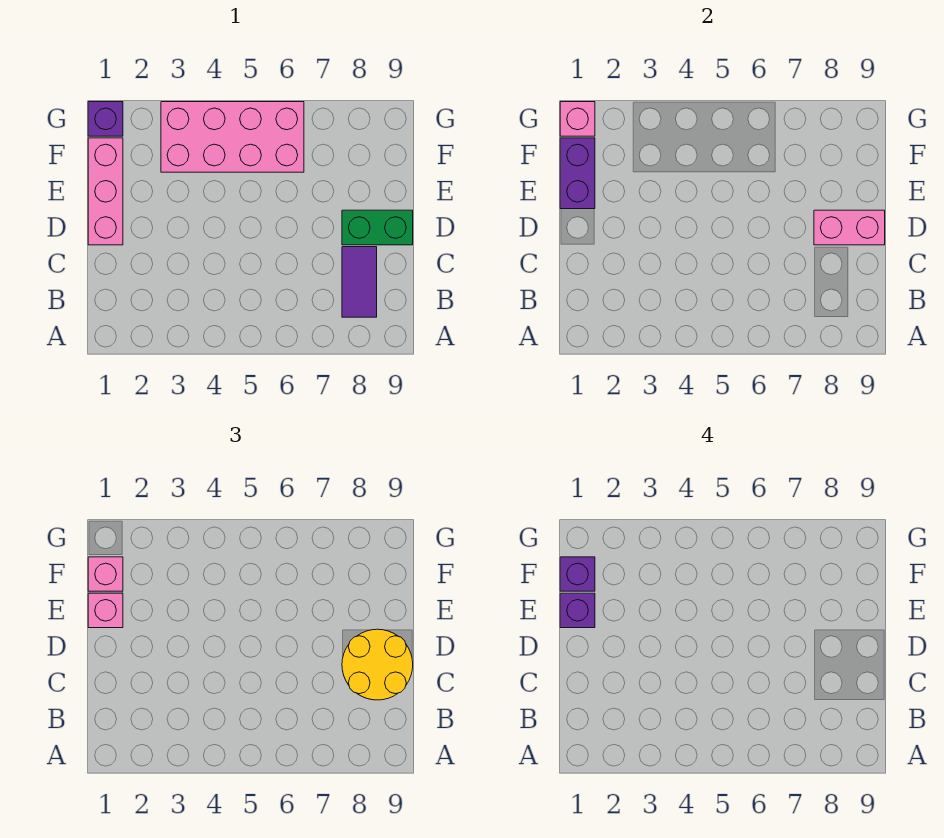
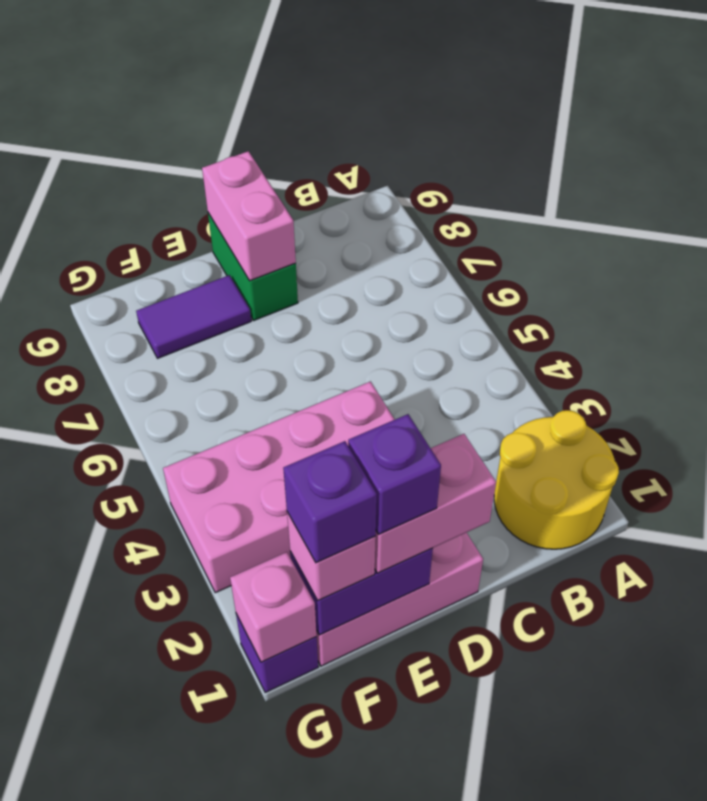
purple tile B8:C8 level 1 -> purple tile E8:F8 level 1
yellow round brick C8:D9 level 3 -> yellow round brick A1:B2 level 1
pink brick E1 level 3 -> pink brick D1:E1 level 3
pink brick F3:G6 level 1 -> pink brick D3:G4 level 1

